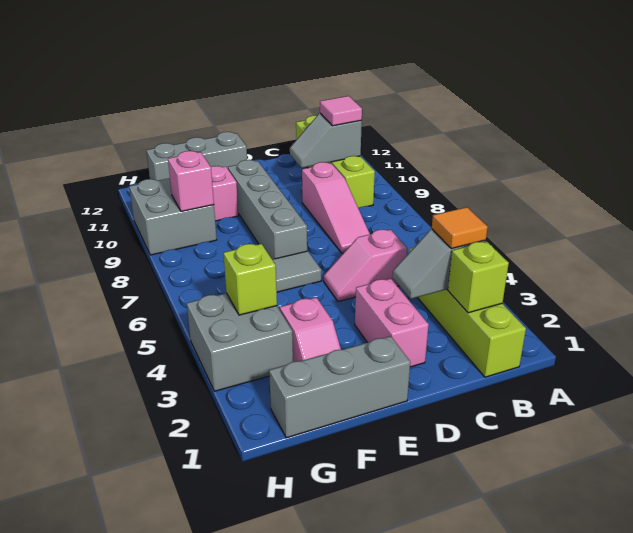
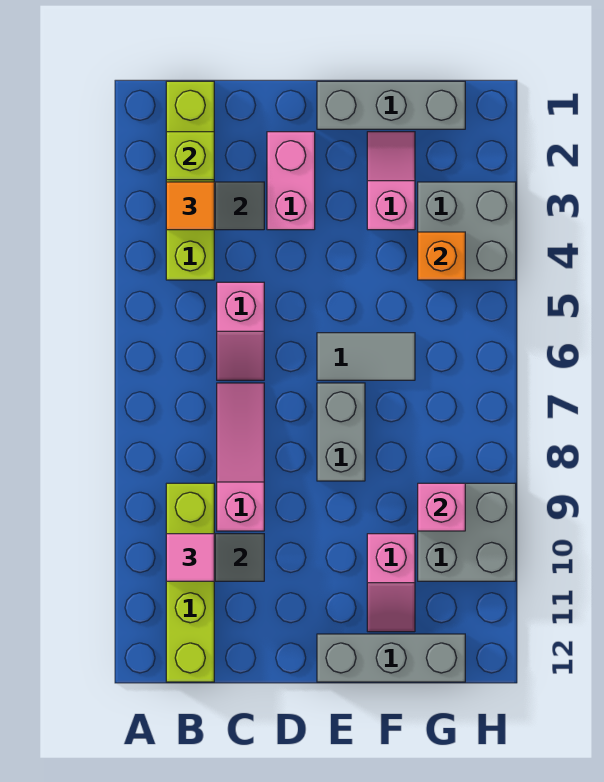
pink slope C5:D5 level 1 top C -> pink slope C5:C6 level 1 top 5
grey brick E7:E10 level 1 -> grey brick E7:E8 level 1
lime brick G4 level 2 -> orange brick G4 level 2

